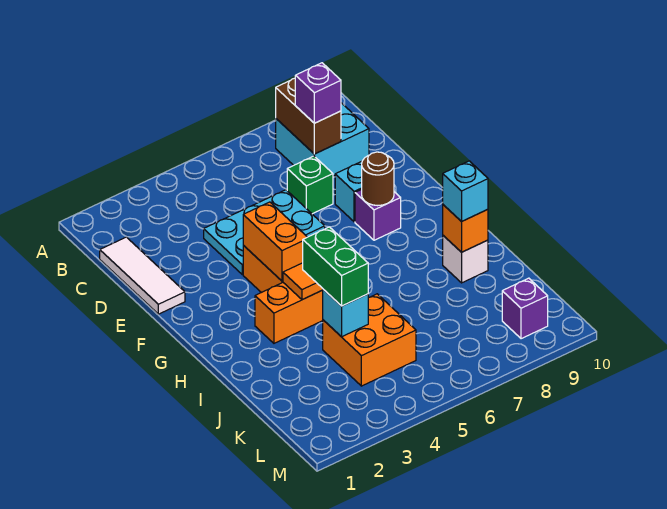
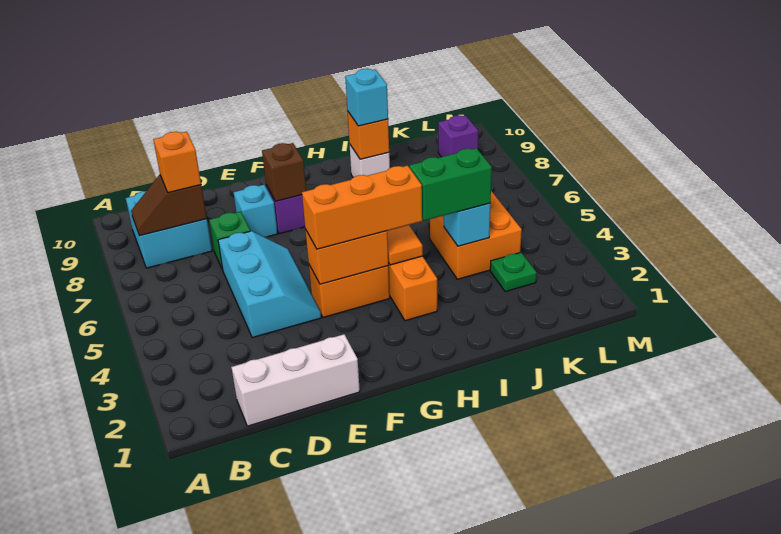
brown brick B8:C8 level 2 -> brown slope B8:C8 level 2 top C
white tile C1:E1 level 1 -> white brick C1:E1 level 1
purple brick C8 level 3 -> orange brick C8 level 3
cyan plate D4:E6 level 1 -> cyan slope D4:E6 level 1 top D
none -> orange brick F4:H4 level 3
brown round brick F8 level 2 -> brown brick F8 level 2
none -> green plate K3 level 1

